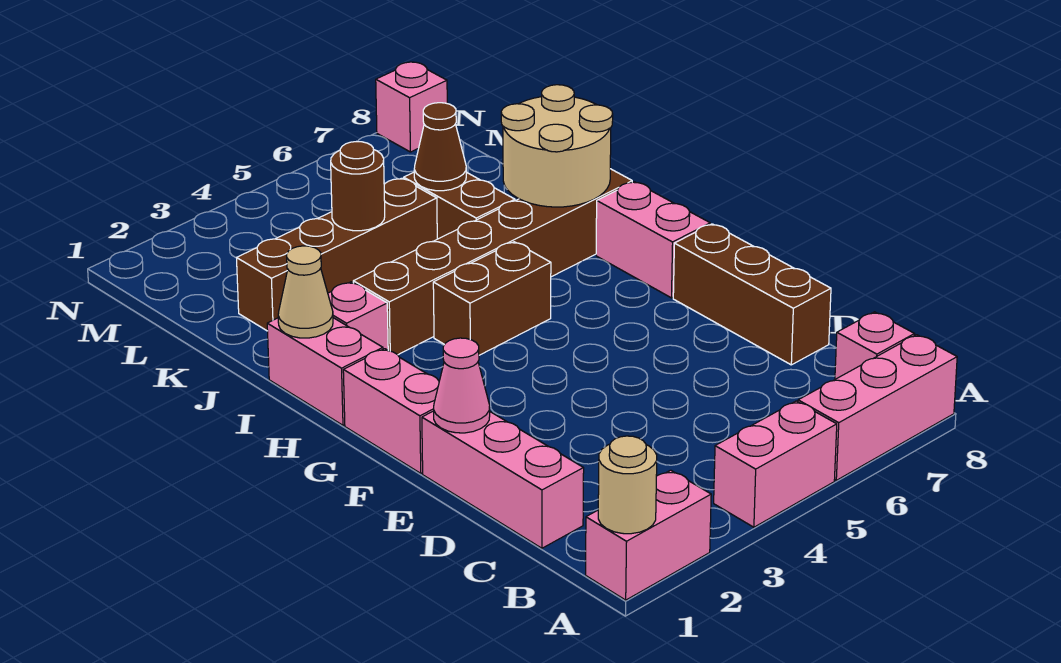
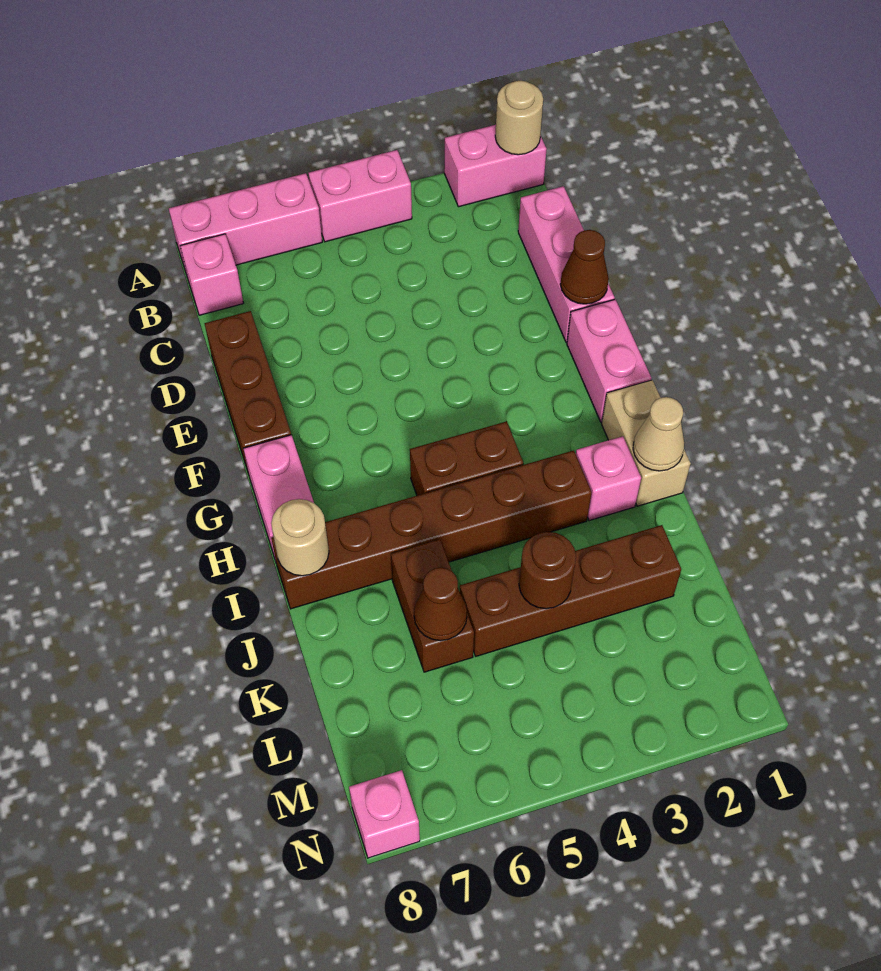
pink cone E1 level 2 -> brown cone E1 level 2
pink brick H1:I1 level 1 -> tan brick H1:I1 level 1
tan round brick I7:J8 level 2 -> tan round brick I8 level 2

